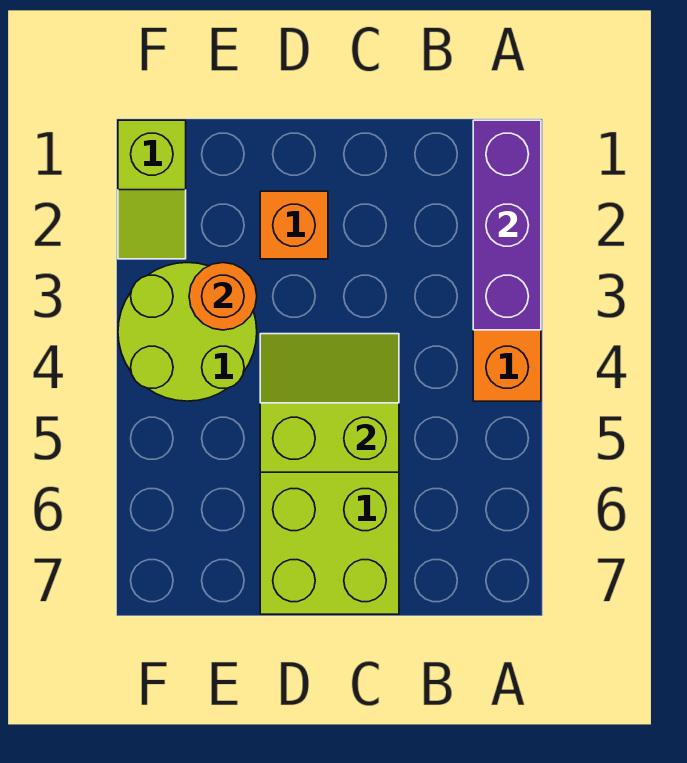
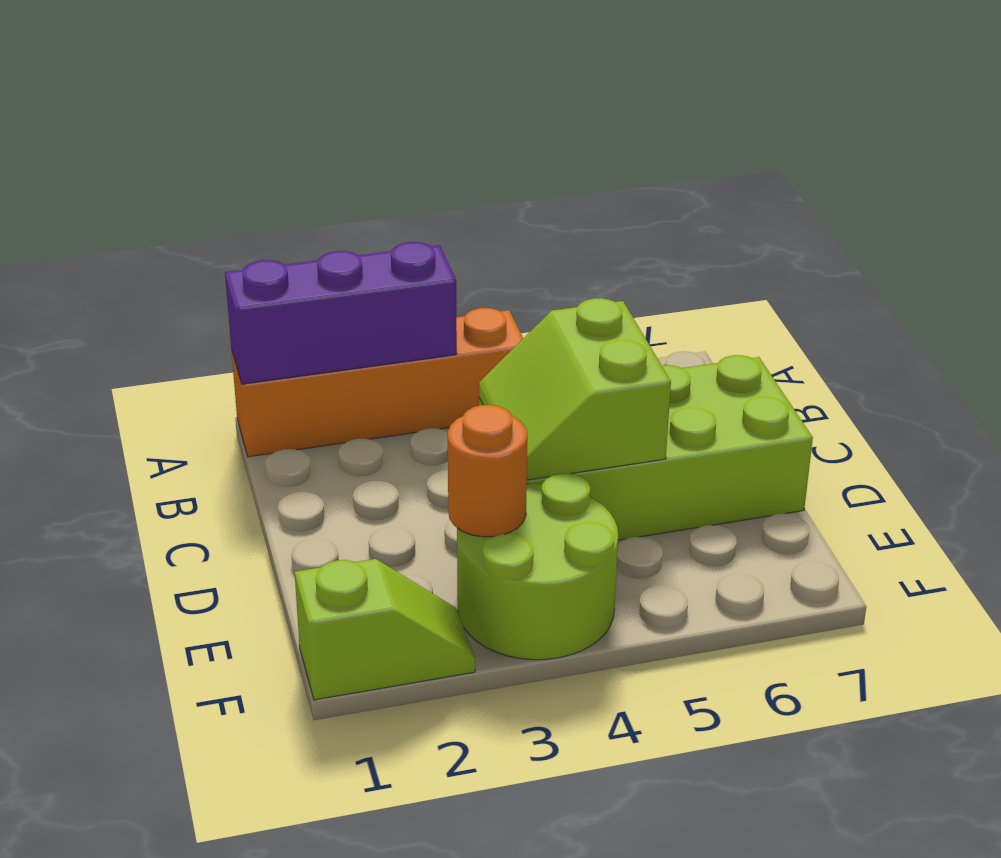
orange brick D2 level 1 -> none

